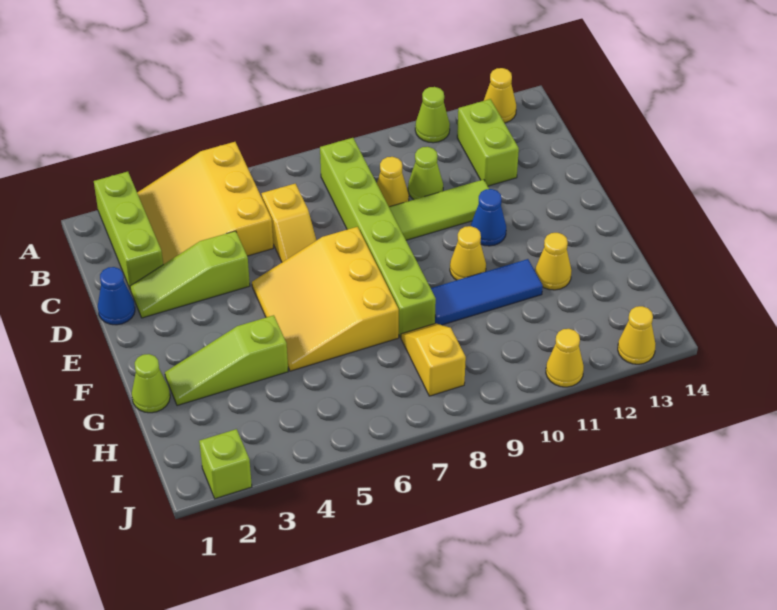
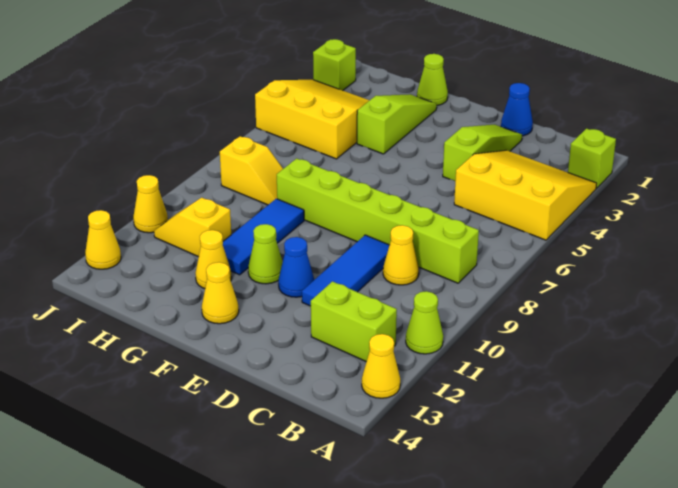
lime brick A2:C2 level 1 -> lime brick A2 level 1
yellow slope C6:D6 level 1 top C -> yellow slope H11:I11 level 1 top H
lime cone C10 level 1 -> lime cone F11 level 1
lime tile D9:D11 level 1 -> blue tile D9:D11 level 1
yellow slope E5:G7 level 1 top 7 -> yellow slope H3:J5 level 1 top 5
yellow cone F10 level 1 -> yellow cone F13 level 1

